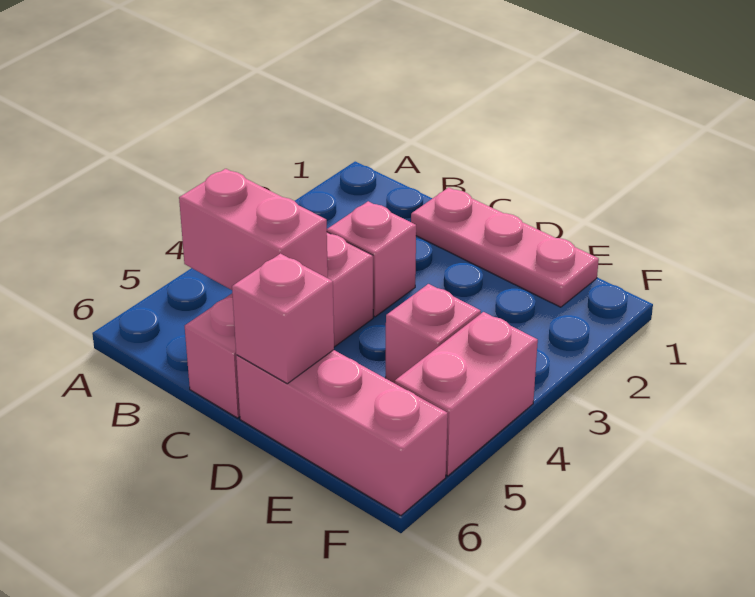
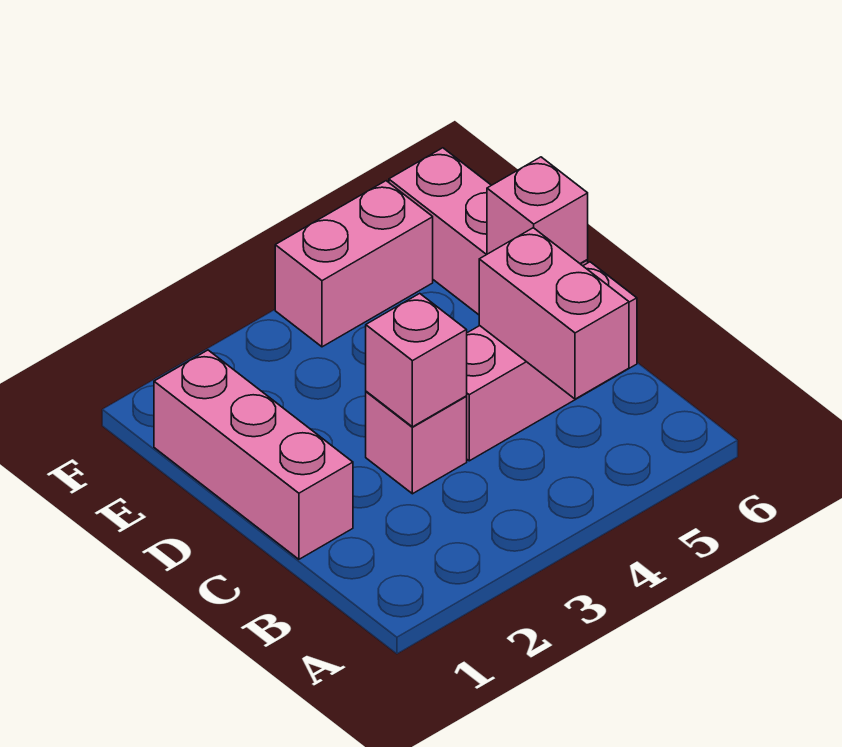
pink plate C1:E1 level 1 -> pink brick C1:E1 level 1
pink brick E4 level 1 -> pink brick C3 level 2

